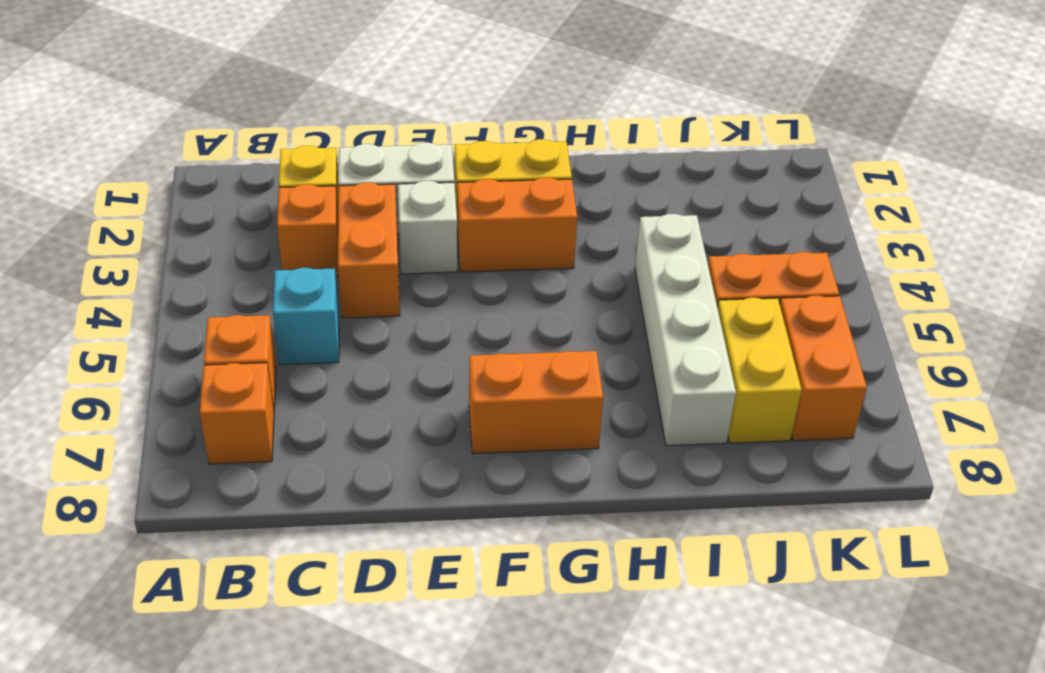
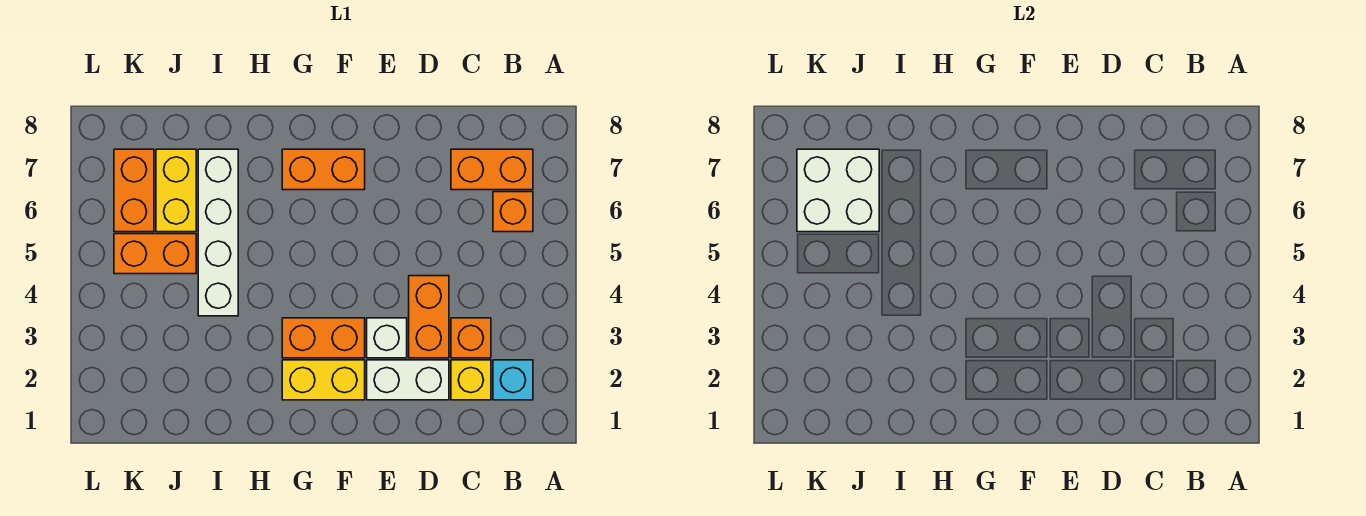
orange brick B7 level 1 -> orange brick B7:C7 level 1
cyan brick C5 level 1 -> cyan brick B2 level 1
none -> white brick J6:K7 level 2

